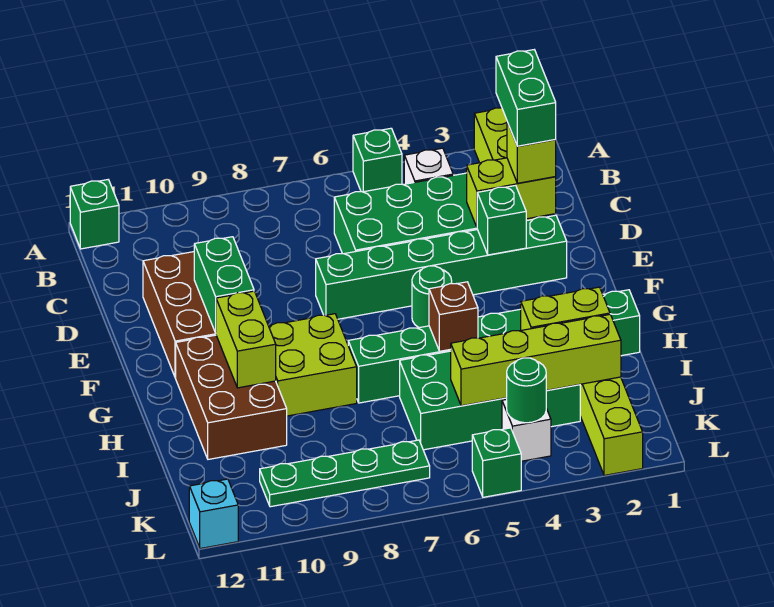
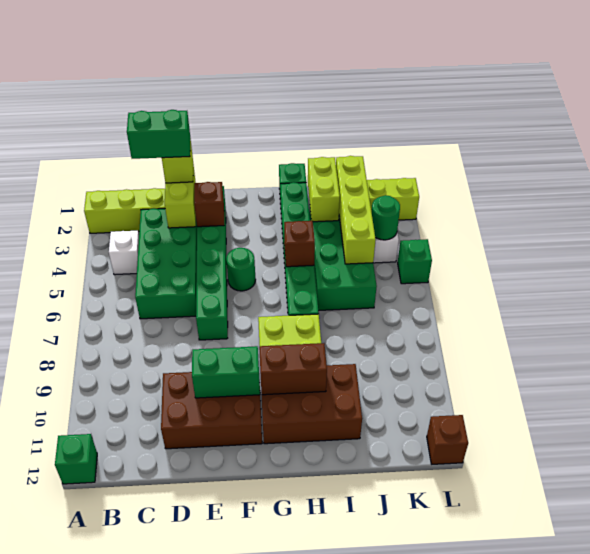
green brick A5 level 1 -> none
green brick E3 level 2 -> brown brick E3 level 2
lime brick G10:H10 level 2 -> brown brick G10:H10 level 2
green plate K7:K10 level 1 -> none
cyan brick L12 level 1 -> brown brick L12 level 1

